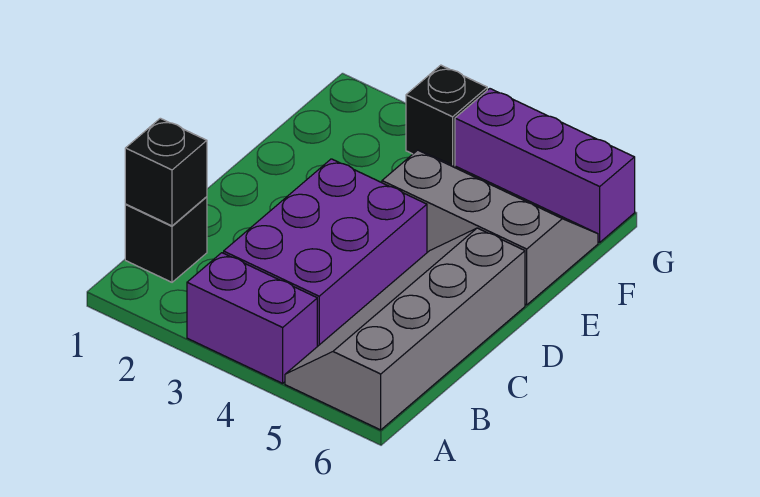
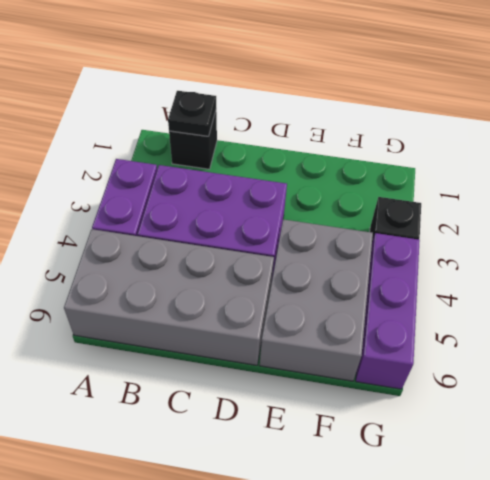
grey slope A5:D6 level 1 top 6 -> grey brick A5:D6 level 1
black brick B1 level 2 -> black plate B1 level 2
grey slope E4:F6 level 1 top E -> grey brick E4:F6 level 1

